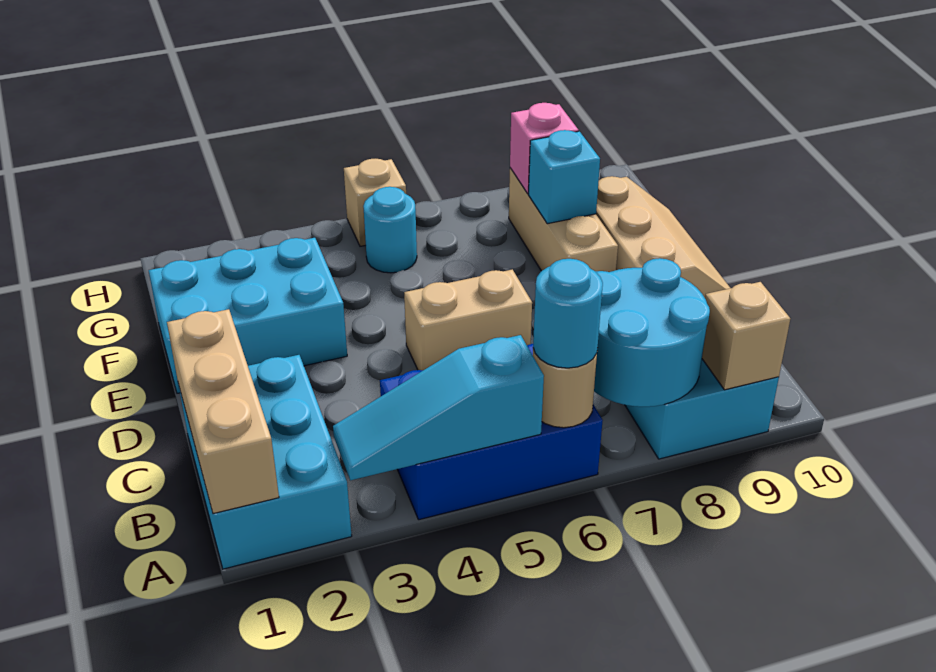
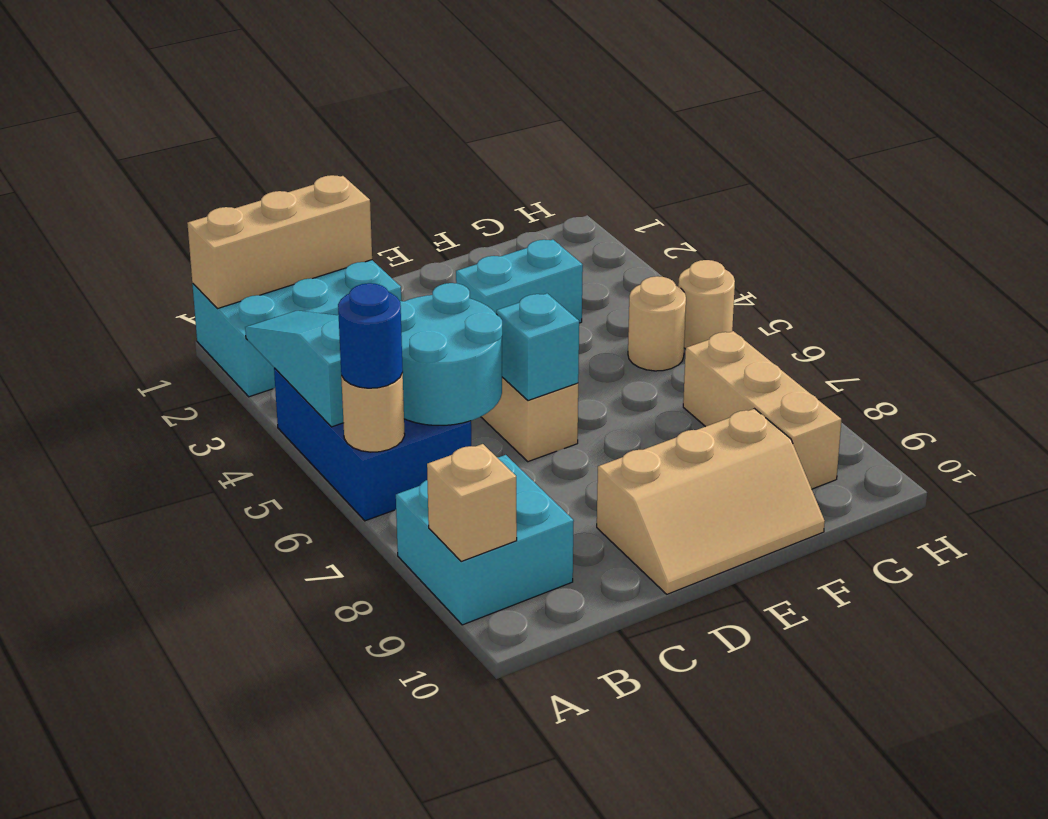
cyan round brick A6 level 3 -> blue round brick A6 level 3
cyan round brick A7:B8 level 2 -> cyan round brick B5:C6 level 2
cyan brick E1:F3 level 1 -> cyan brick E3:F3 level 1
tan brick E8:G8 level 1 -> tan brick G7:G9 level 1
cyan brick F8 level 2 -> cyan brick D6 level 2
cyan round brick G5 level 1 -> tan round brick G5 level 1
pink brick G8 level 2 -> none
tan brick H5 level 1 -> tan round brick H5 level 1

